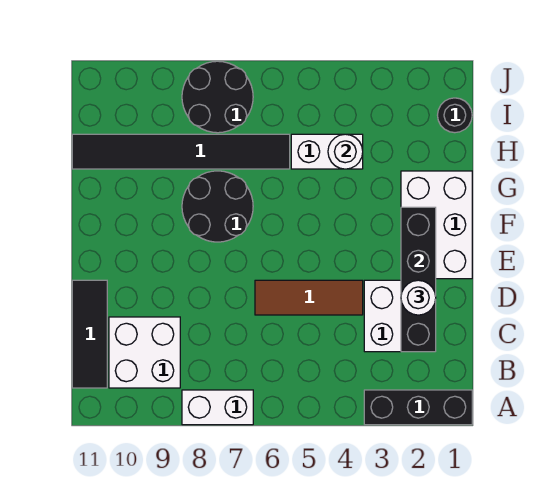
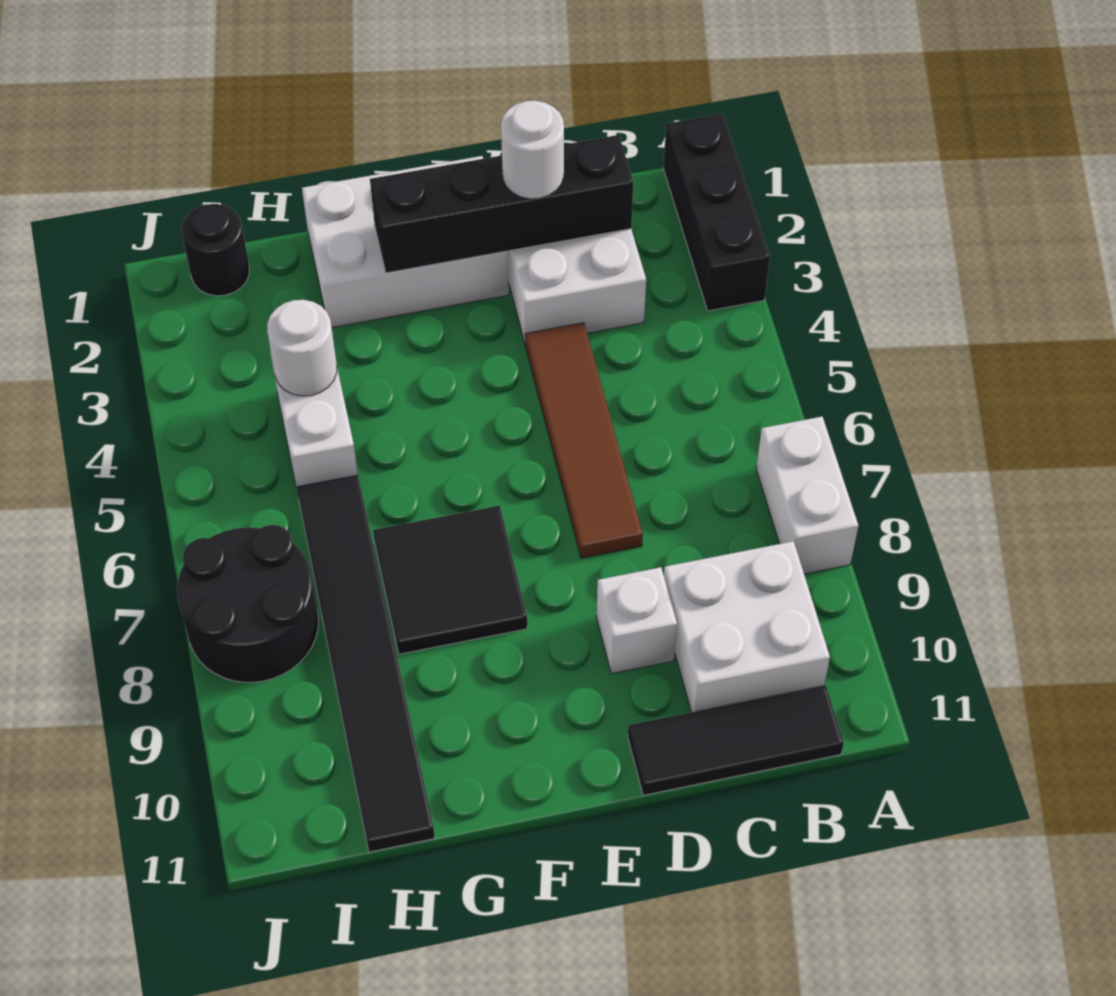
brown tile D4:D6 level 1 -> brown tile D4:D7 level 1
none -> white brick D9 level 1
black round brick F7:G8 level 1 -> black tile F7:G8 level 1

